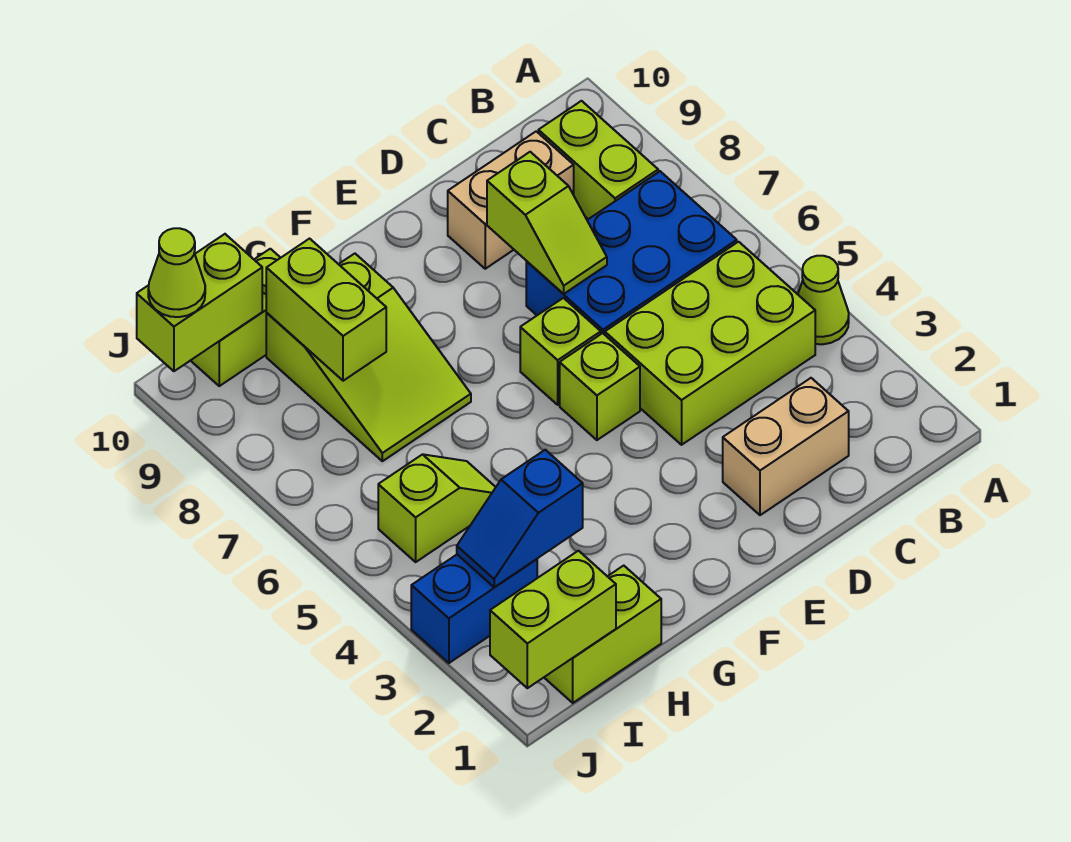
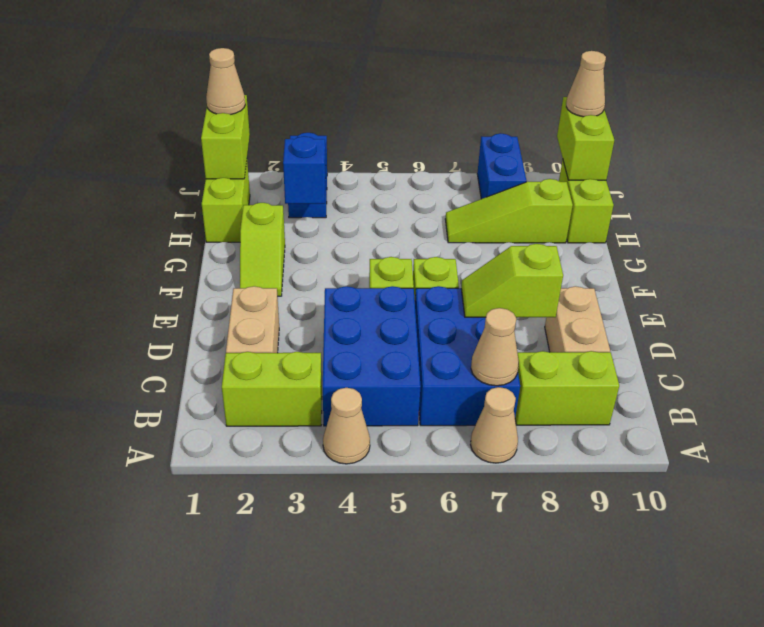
lime cone A4 level 1 -> tan cone A4 level 1
none -> tan cone A7 level 1
lime brick B4:D5 level 1 -> blue brick B4:D5 level 1
none -> tan cone B7 level 2
lime slope G7:H9 level 1 top 9 -> lime slope H7:H9 level 1 top 9
lime slope H5:I5 level 1 top I -> lime slope F2:G2 level 1 top G
lime brick H8:H9 level 2 -> lime brick B2:B3 level 1
none -> blue brick I8:J8 level 1
none -> tan cone J1 level 3
lime cone J10 level 3 -> tan cone J10 level 3

